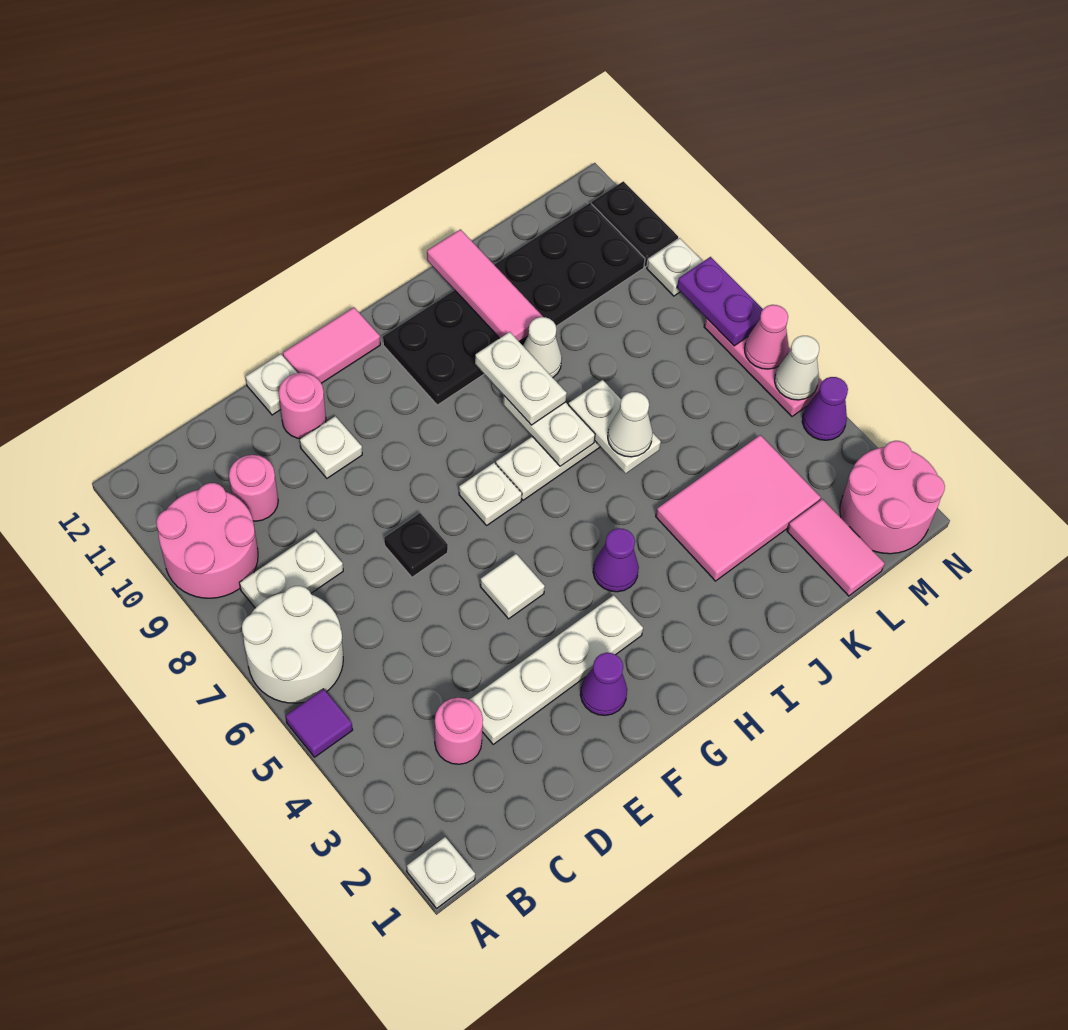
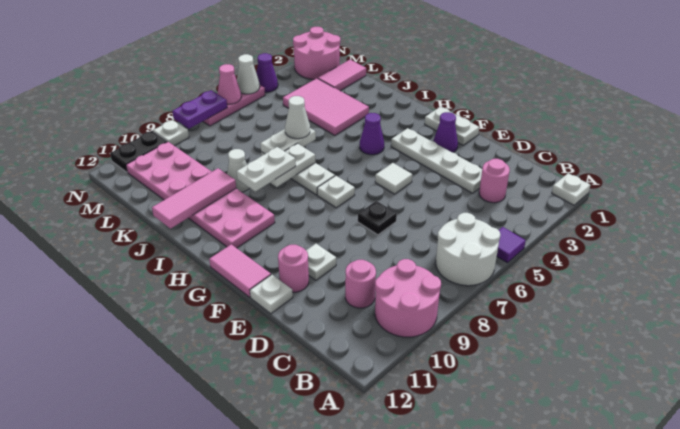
white plate B8:C8 level 1 -> white plate F1:G1 level 1
black plate H10:M11 level 1 -> pink plate H10:M11 level 1

